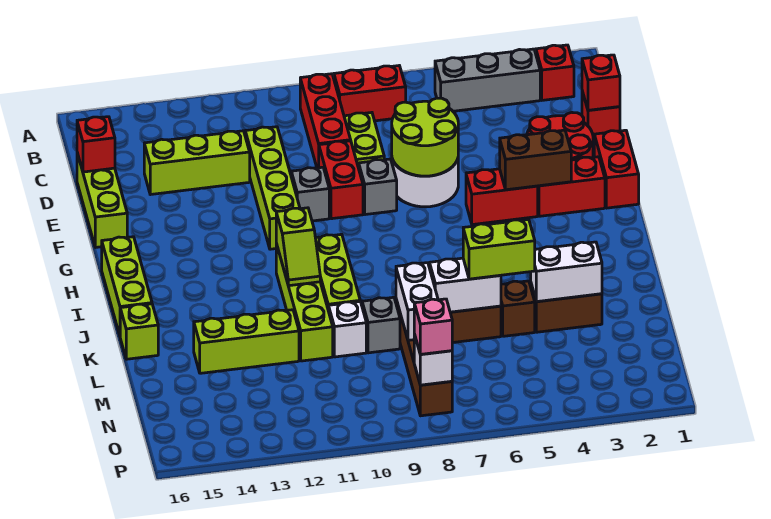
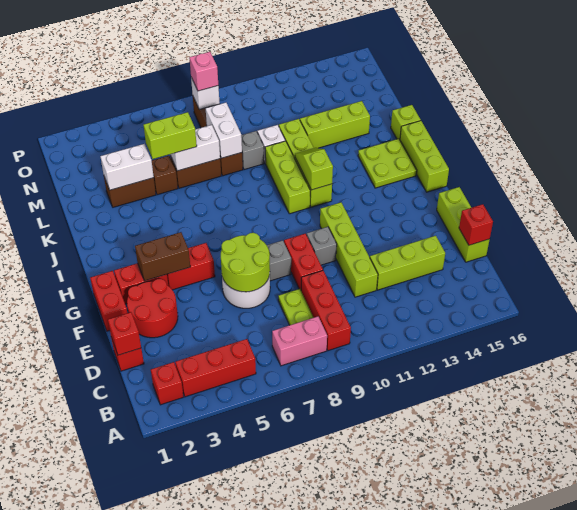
grey brick B3:B5 level 1 -> red brick B3:B5 level 1
red brick B7:B8 level 1 -> pink brick B7:B8 level 1
none -> lime plate I14:J15 level 1

